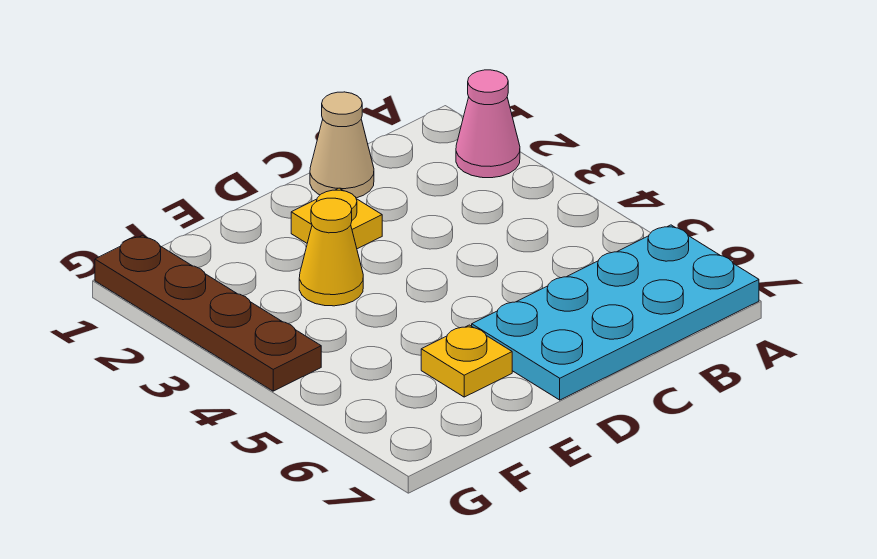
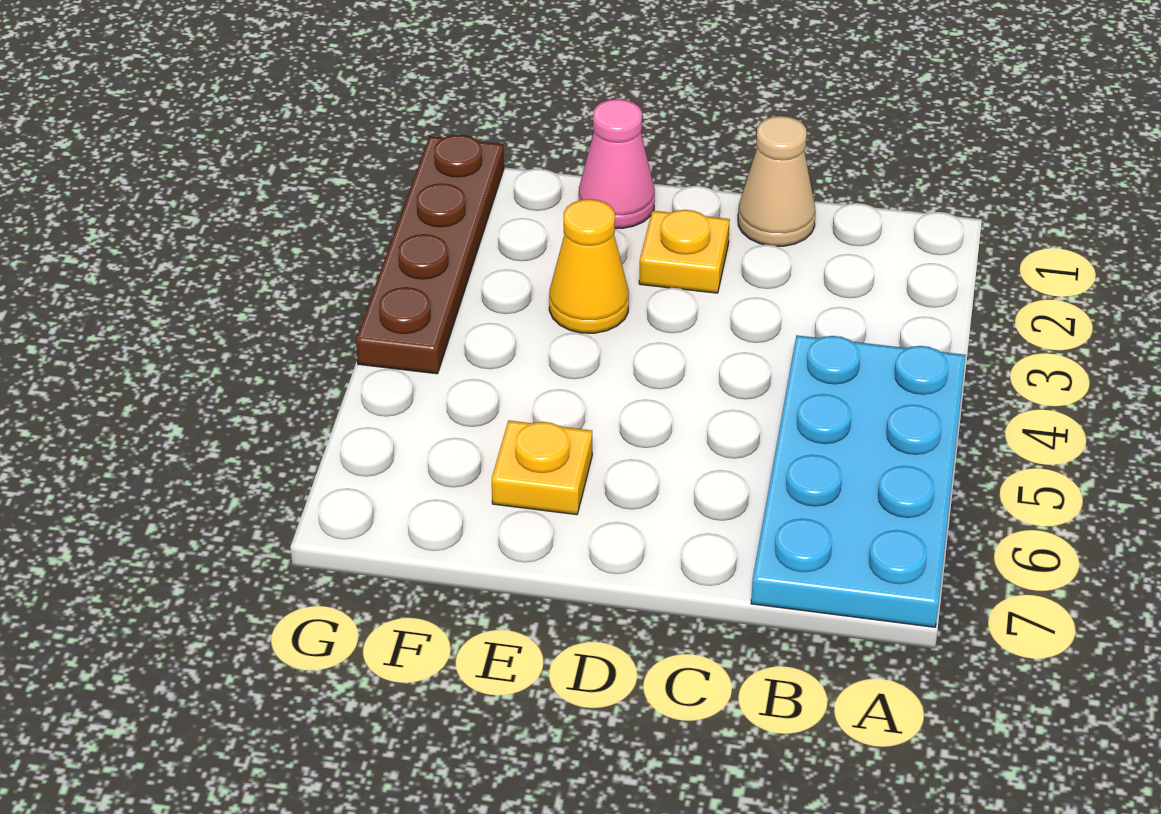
pink cone A2 level 1 -> pink cone E1 level 1
cyan plate A6:D7 level 1 -> cyan plate A4:B7 level 1

